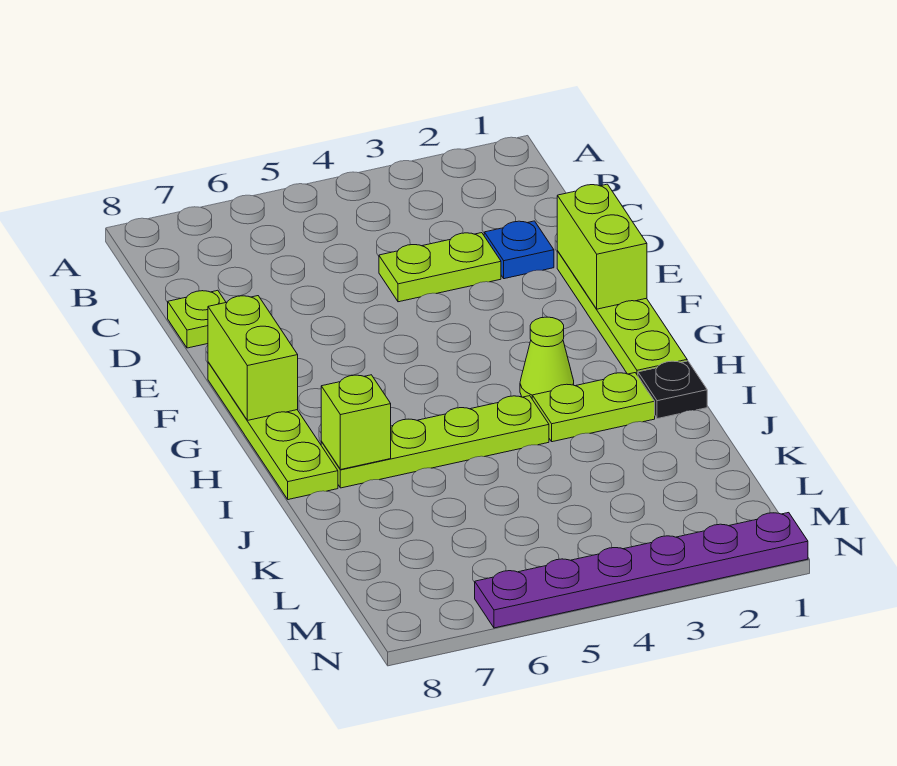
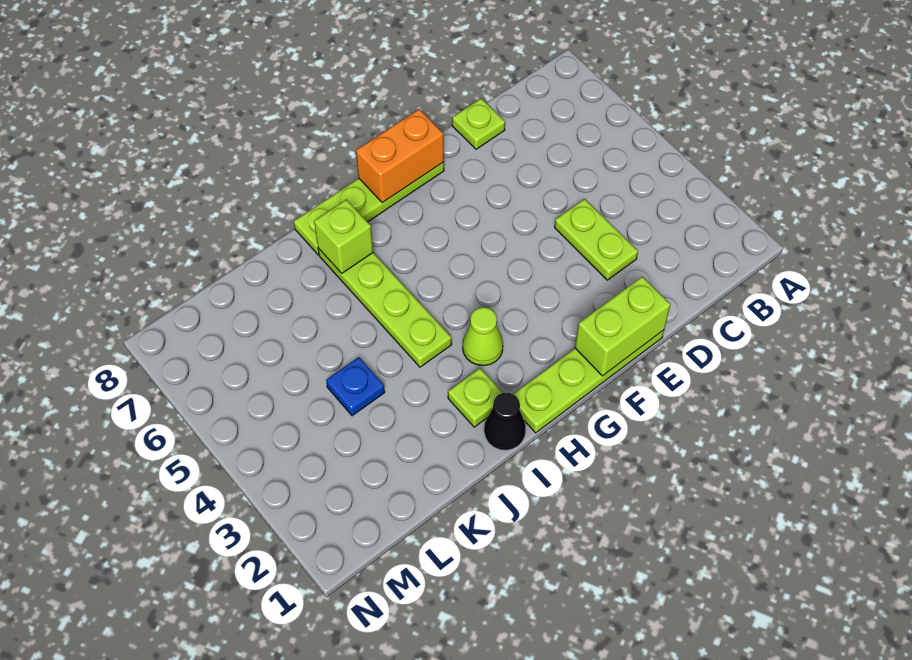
blue plate D2 level 1 -> blue plate K4 level 1
lime brick F8:G8 level 2 -> orange brick F8:G8 level 2
black plate I1 level 1 -> black cone I1 level 1
lime plate I2:I3 level 1 -> lime plate I2 level 1
purple plate N1:N6 level 1 -> none

